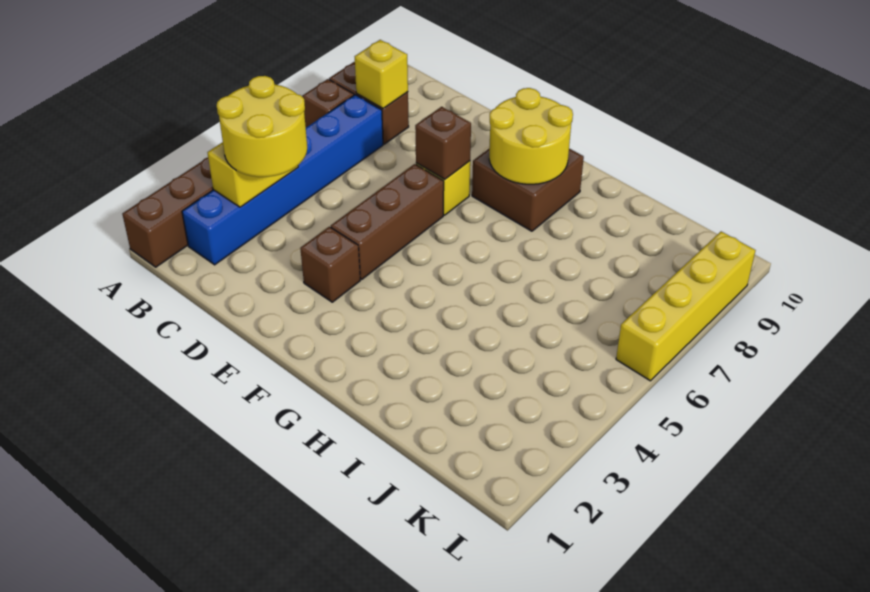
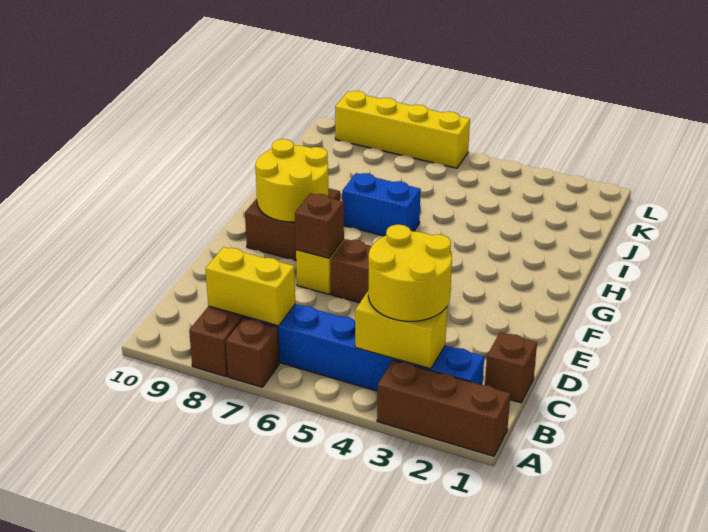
yellow brick B8 level 2 -> yellow brick B7:B8 level 2
brown brick E3 level 1 -> brown brick C1 level 1
none -> blue brick H6:H7 level 1

